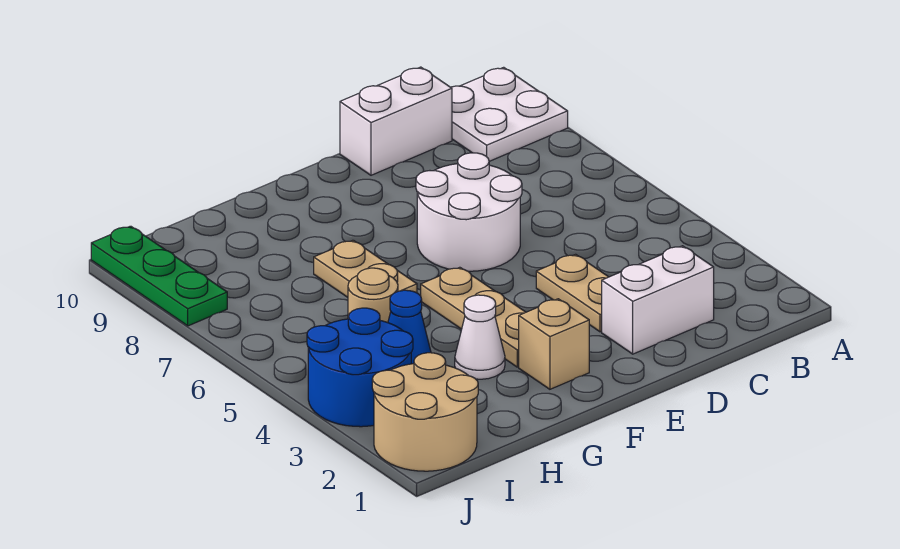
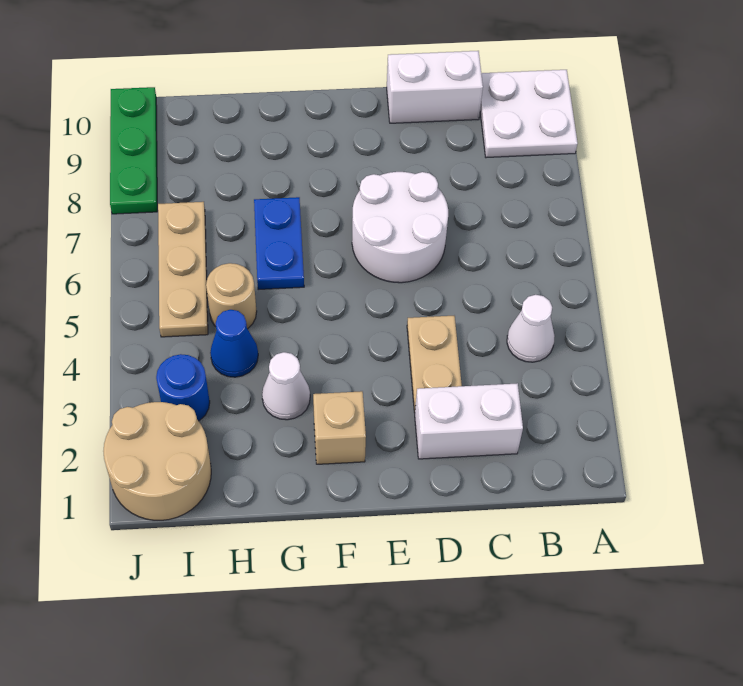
none -> white cone B4 level 1
tan plate F3:F5 level 1 -> tan plate I5:I7 level 1
tan plate G6:G7 level 1 -> blue plate G6:G7 level 1
blue round brick I3:J4 level 1 -> blue round brick I3 level 1

